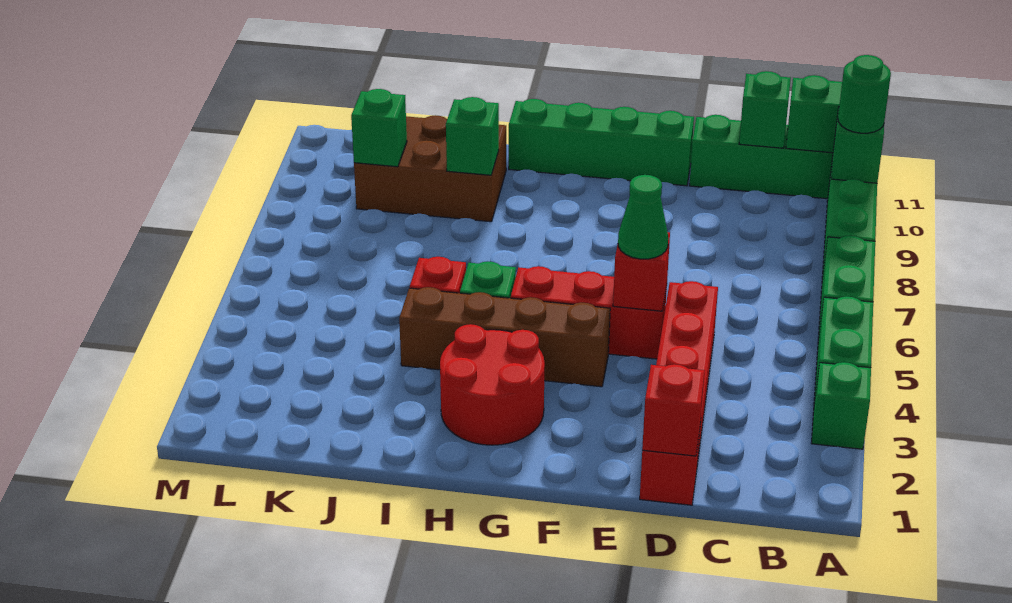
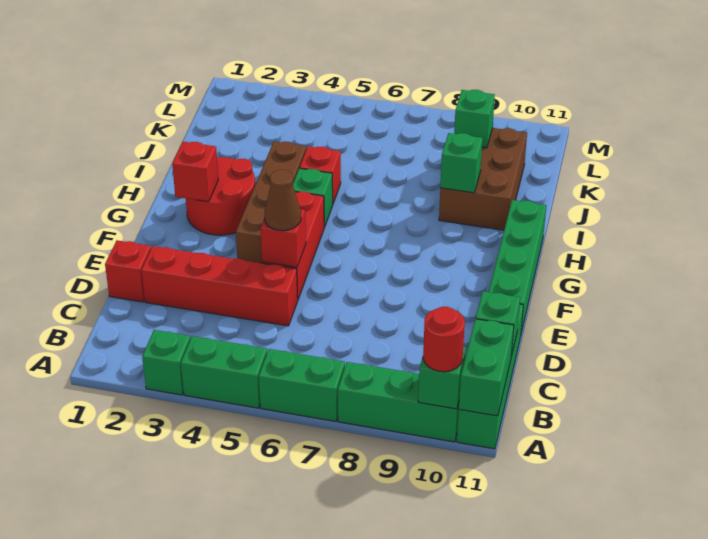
green round brick A10 level 3 -> red round brick A10 level 3
red brick D1 level 2 -> red brick G2 level 2
green cone E5 level 3 -> brown cone E5 level 3

